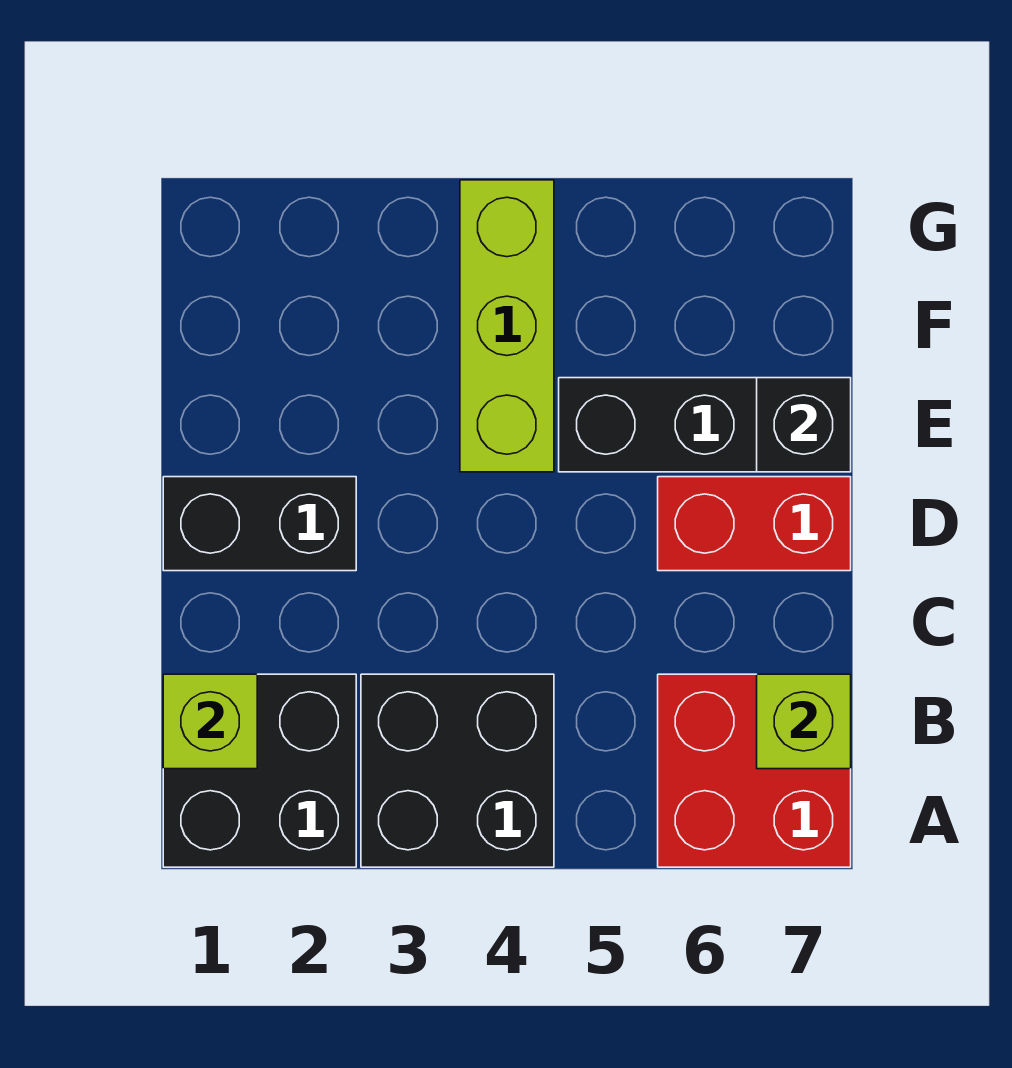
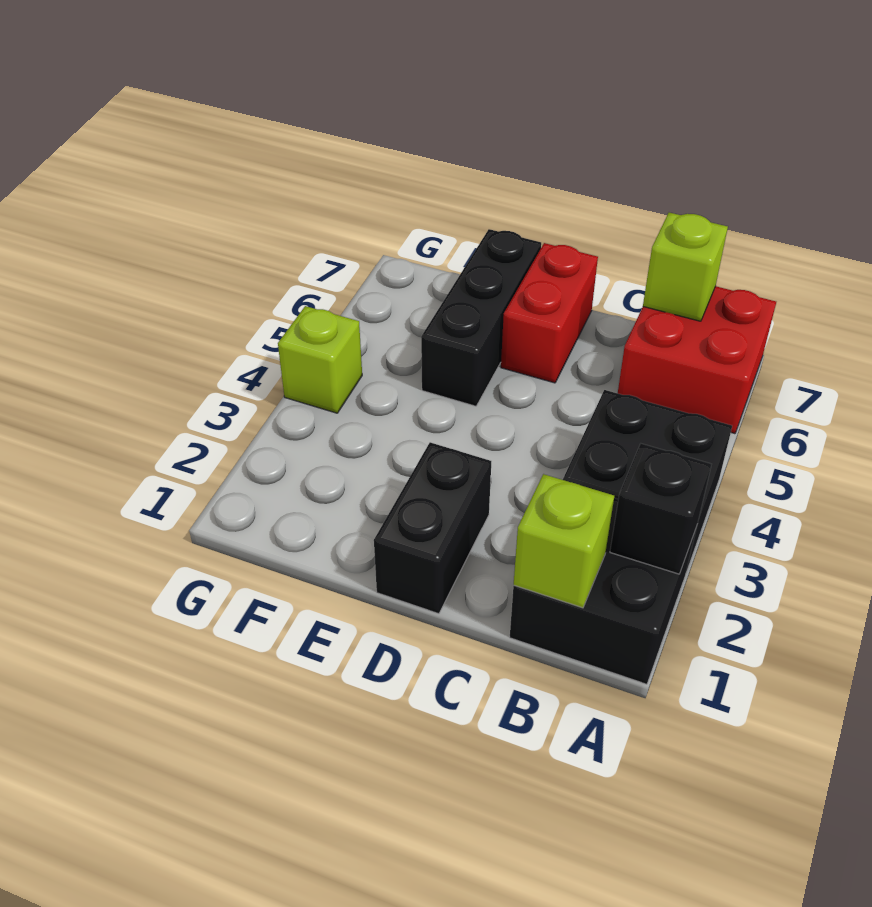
lime brick E4:G4 level 1 -> lime brick G4 level 1
black brick E7 level 2 -> black brick A2 level 2

